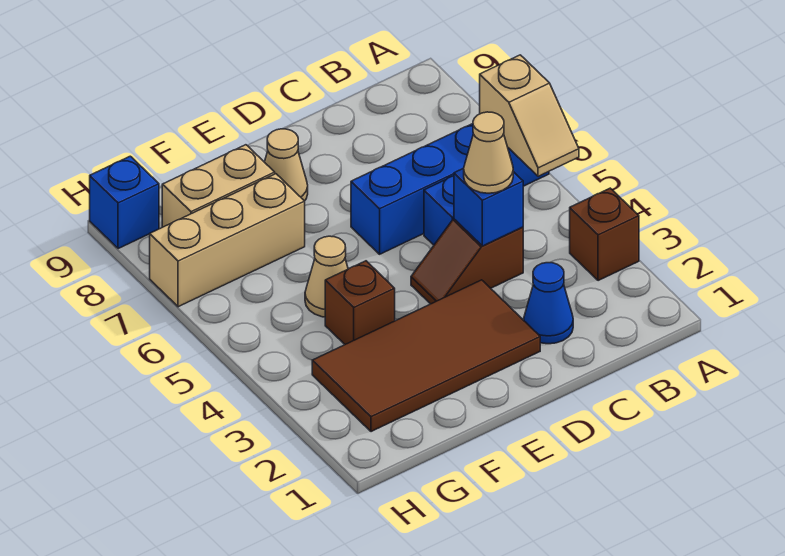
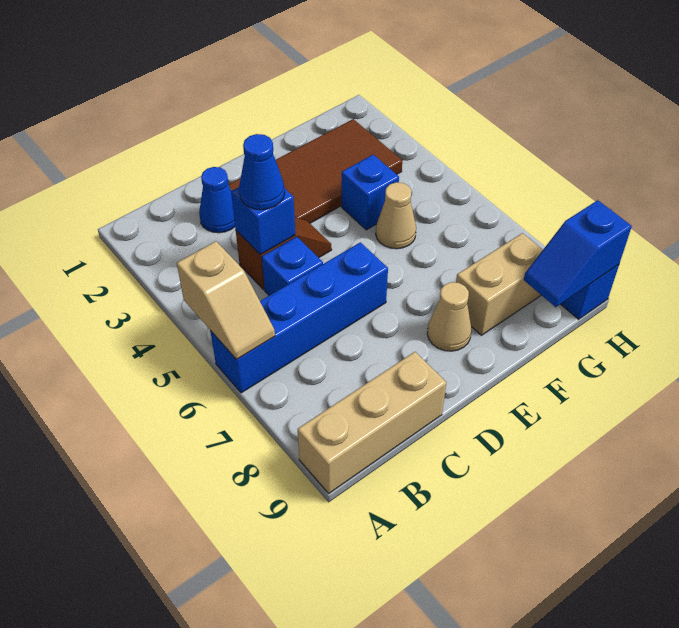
brown brick A3 level 1 -> none
tan slope A5:A6 level 2 top 6 -> tan slope A5:A6 level 2 top 5
tan cone C4 level 3 -> blue cone C4 level 3
brown brick F4 level 1 -> blue brick F4 level 1
tan brick F7:H7 level 1 -> tan brick A9:C9 level 1
none -> blue slope G9:H9 level 2 top H

